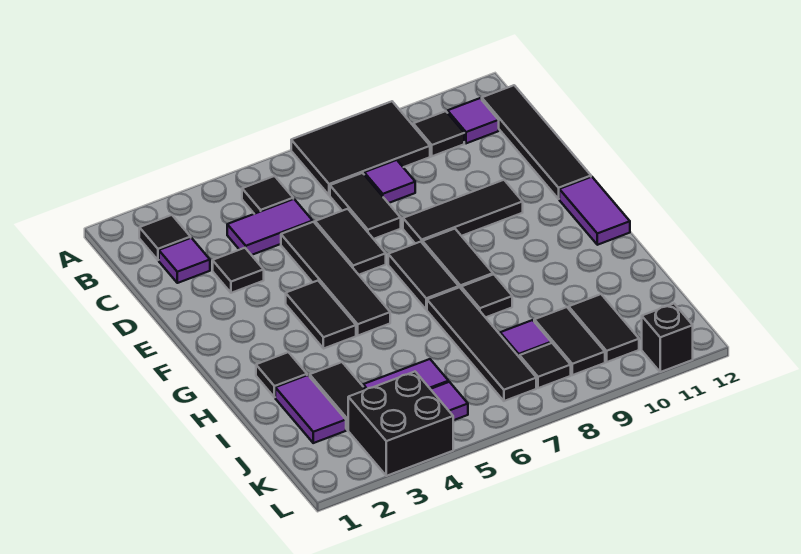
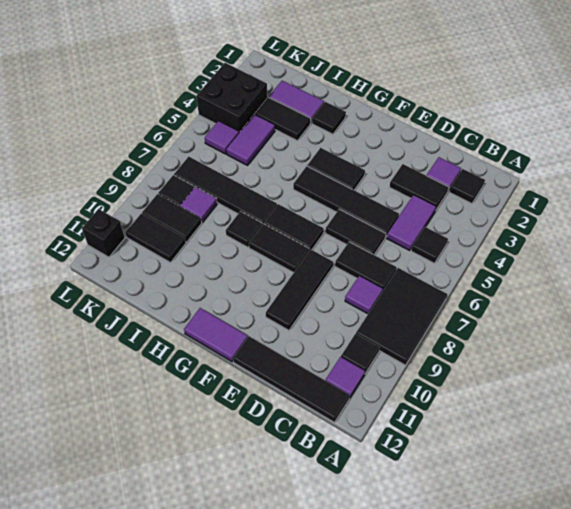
black tile D3 level 1 -> black tile C3:D3 level 1

